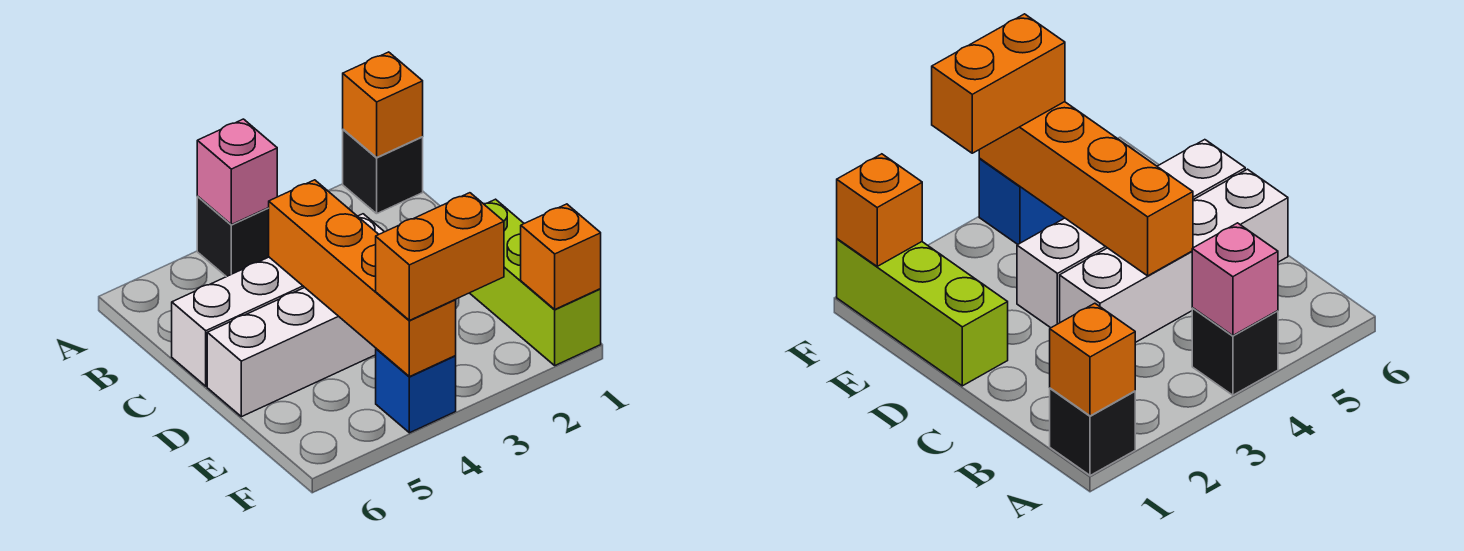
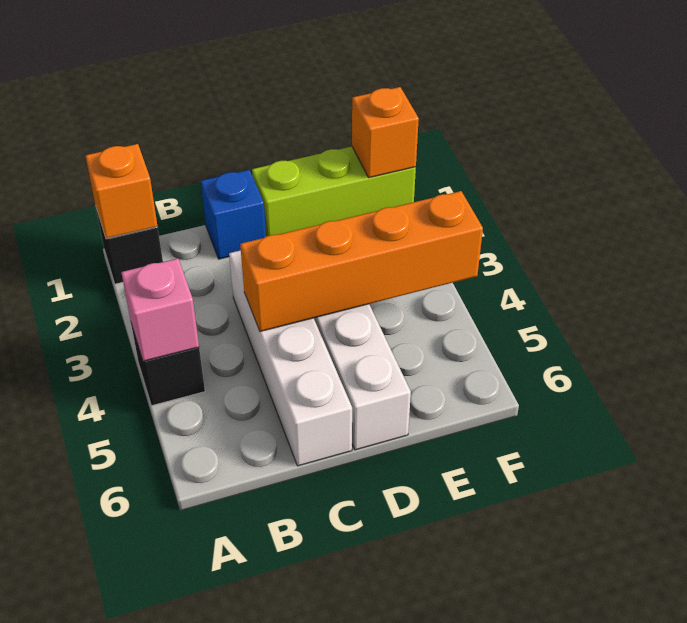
orange brick F3:F4 level 3 -> none
blue brick F4 level 1 -> blue brick C1 level 1

